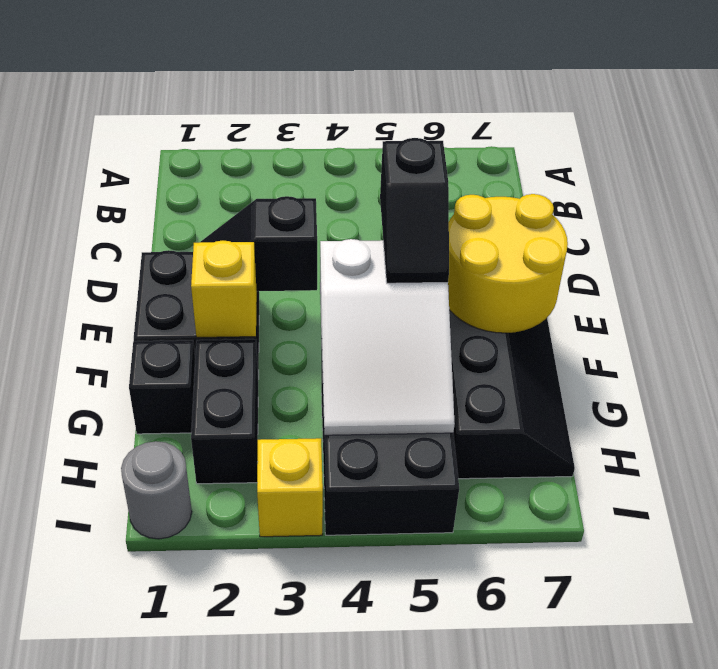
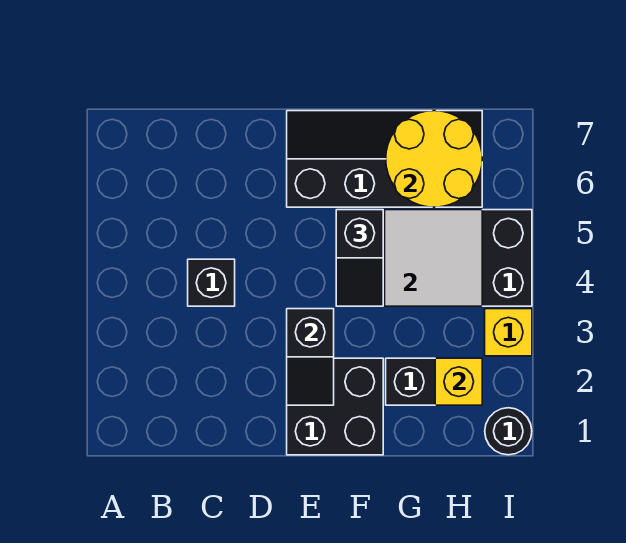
black slope E5:F5 level 3 top E -> black slope F4:F5 level 3 top 5
yellow round brick E6:F7 level 2 -> yellow round brick G6:H7 level 2
yellow brick F2 level 2 -> yellow brick H2 level 2
black brick G1 level 1 -> black brick C4 level 1
grey round brick I1 level 1 -> black round brick I1 level 1

